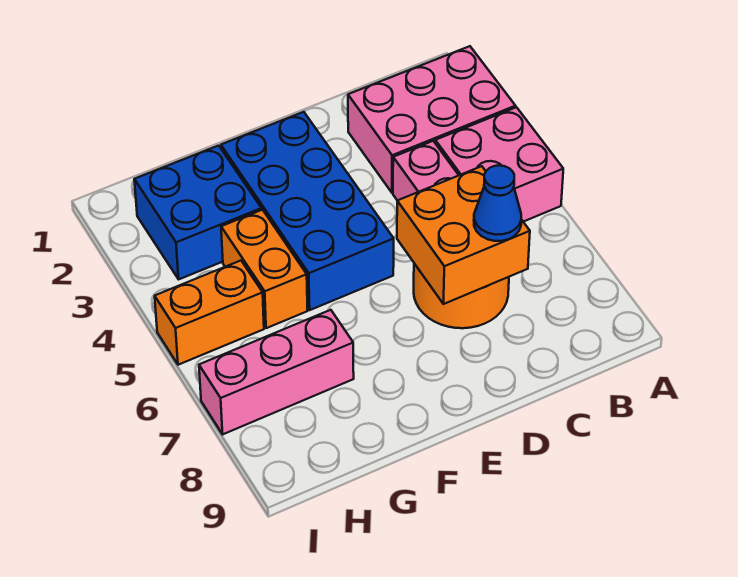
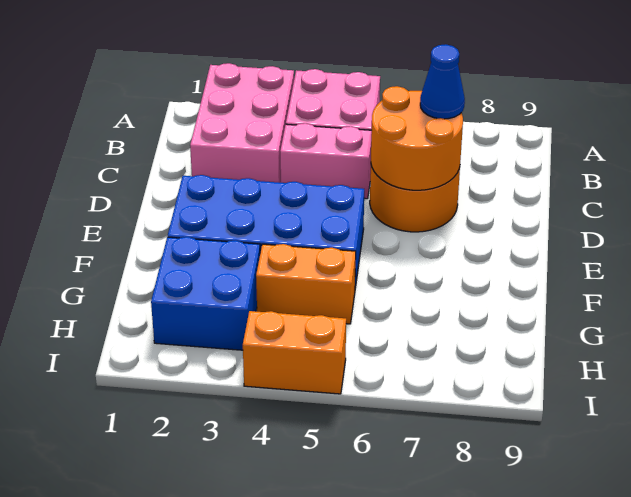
orange brick C6:D7 level 2 -> orange round brick C6:D7 level 2
pink brick G7:I7 level 1 -> none
orange brick H5:I5 level 1 -> orange brick I4:I5 level 1

